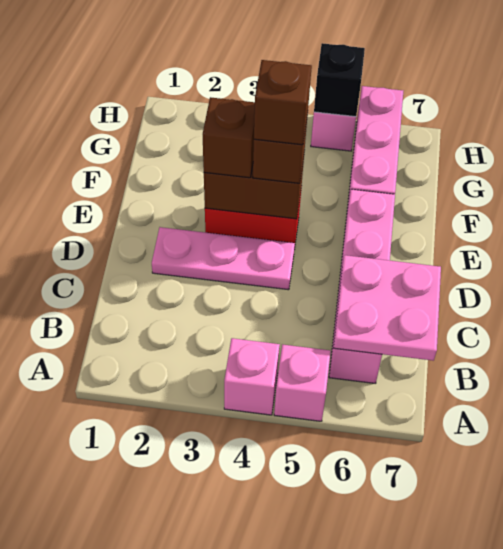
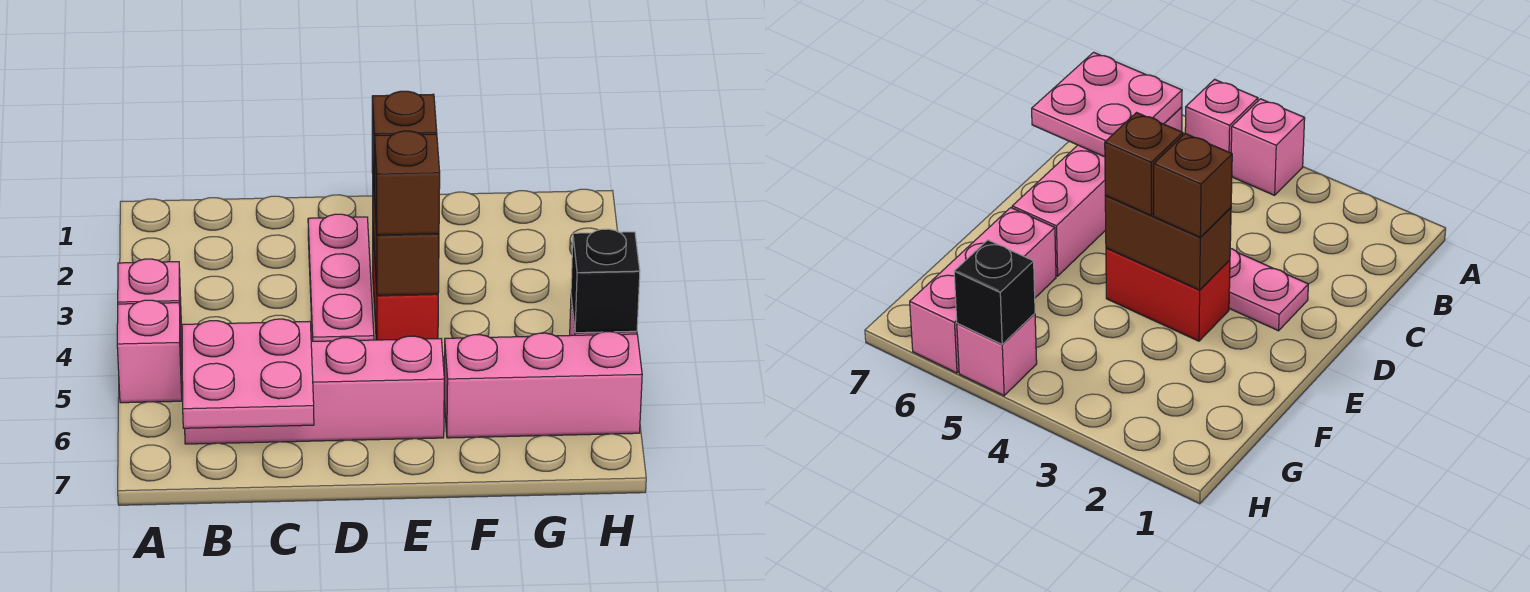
brown brick E4 level 4 -> none

